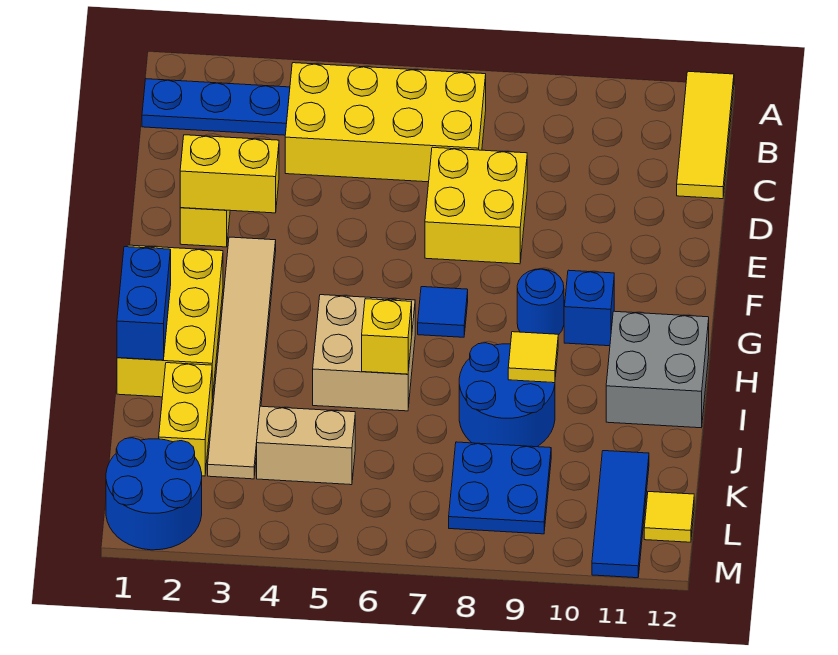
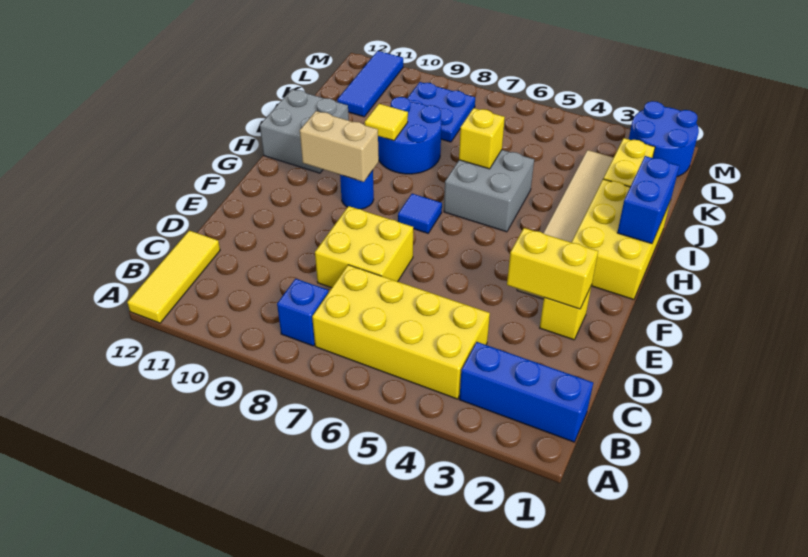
blue plate B1:B3 level 1 -> blue brick B1:B3 level 1
blue brick G10 level 1 -> blue brick B8 level 1
tan brick H5:I6 level 1 -> grey brick H5:I6 level 1
tan brick K4:K5 level 1 -> tan brick G9:G10 level 2
yellow tile L12 level 1 -> none

